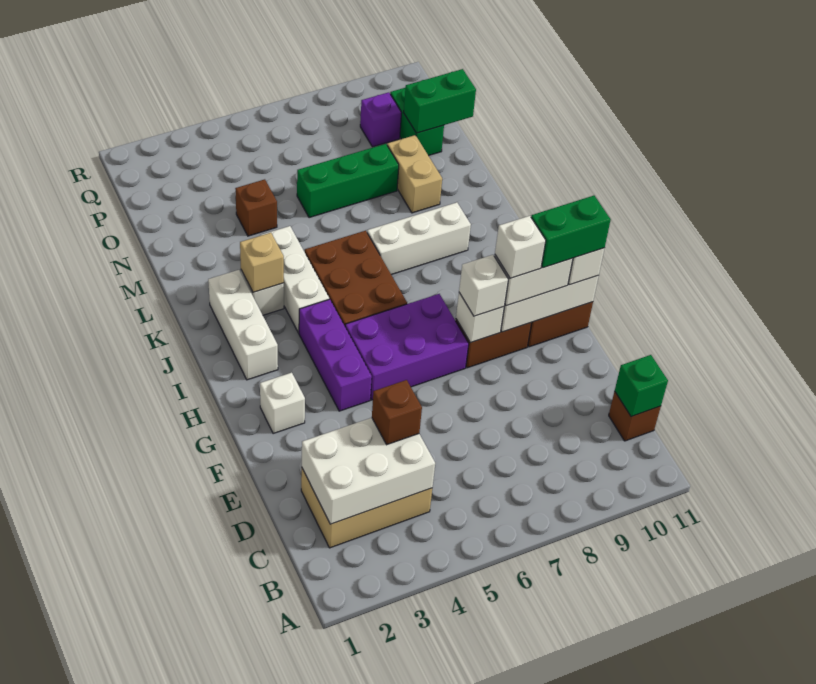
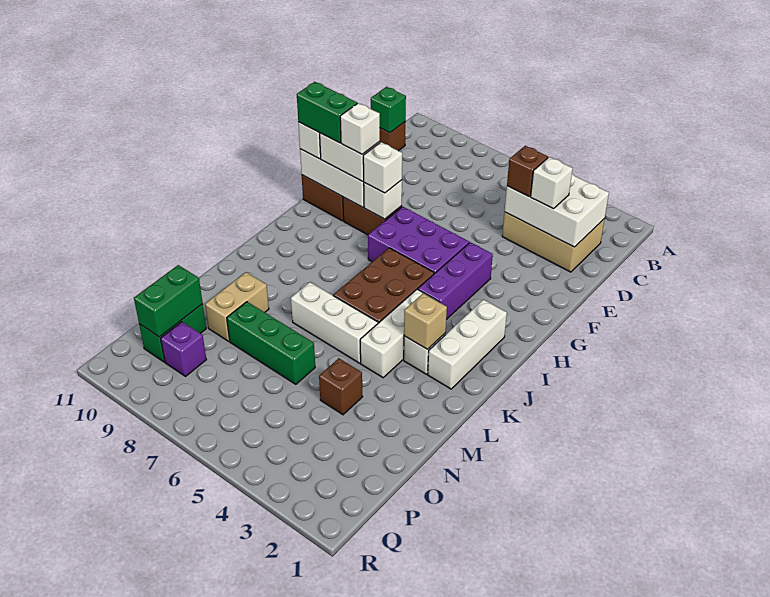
white brick G2 level 1 -> white brick D3 level 3
white brick K7:K9 level 1 -> white brick L5:L7 level 1
green brick O10:O11 level 2 -> green brick O10:P10 level 2

